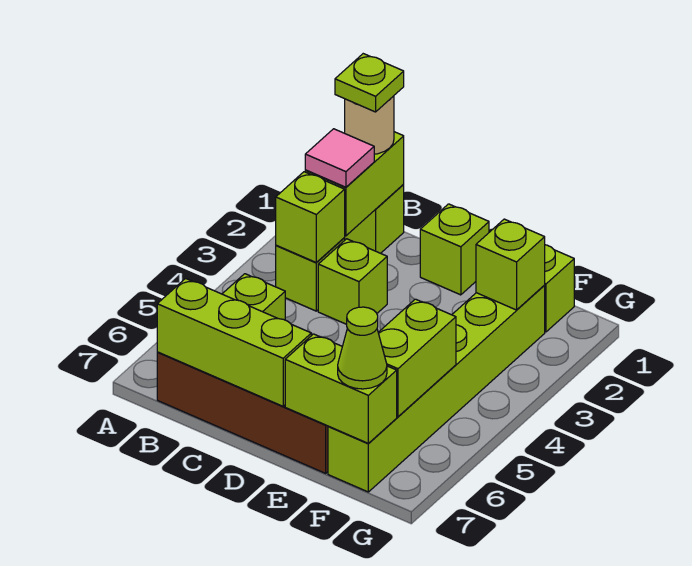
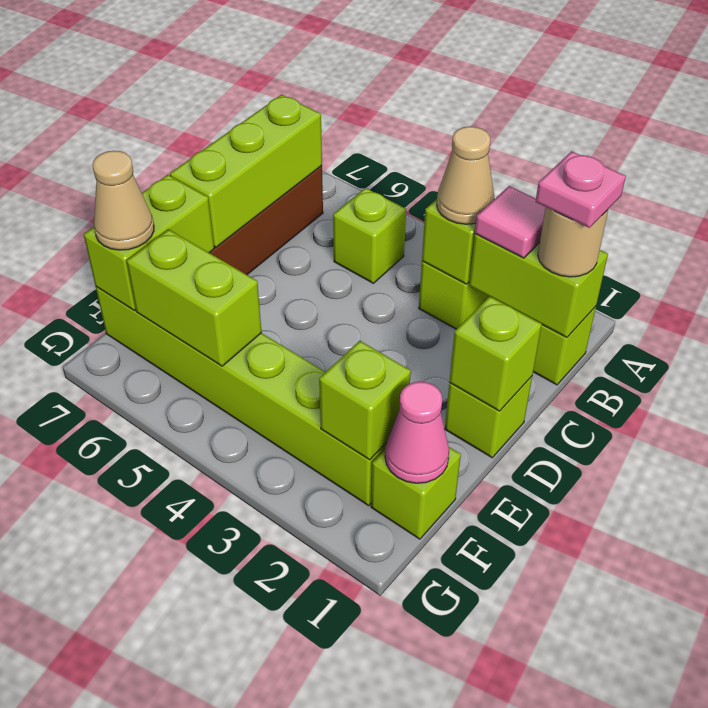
lime plate B1 level 4 -> pink plate B1 level 4
none -> tan cone B3 level 3
lime brick C3 level 1 -> lime brick D1 level 2
none -> pink cone F1 level 2
lime cone F7 level 3 -> tan cone F7 level 3

